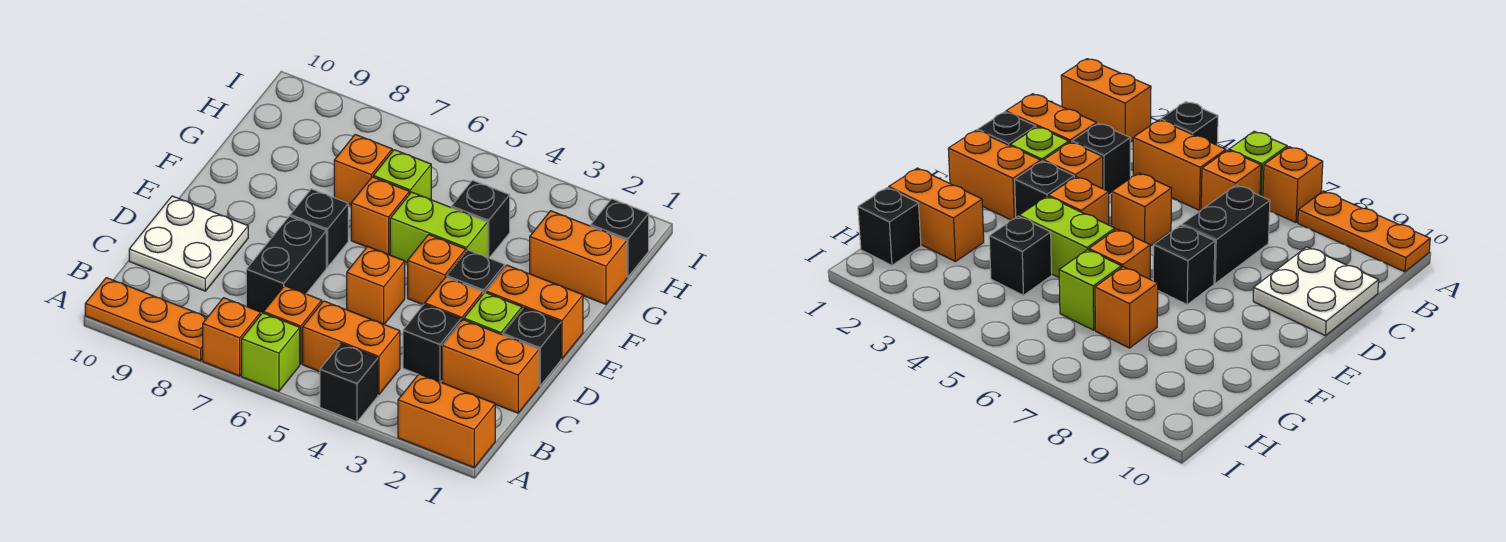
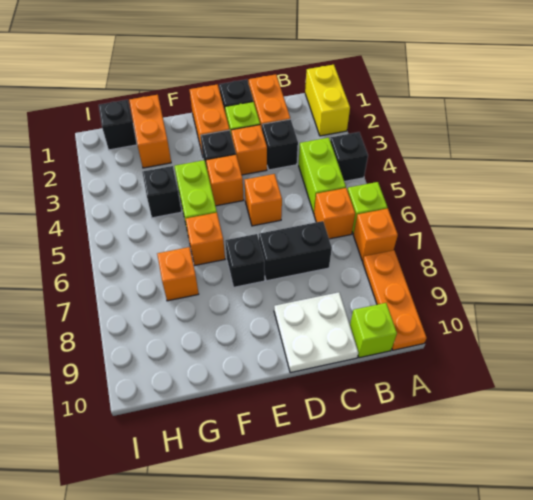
orange brick A1:A2 level 1 -> yellow brick A1:A2 level 1
orange brick B4:B5 level 1 -> lime brick B4:B5 level 1
lime brick G6 level 1 -> lime brick B10 level 1

